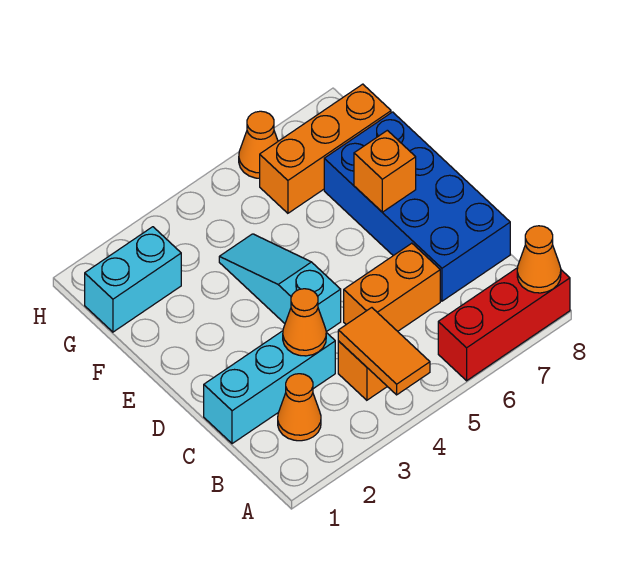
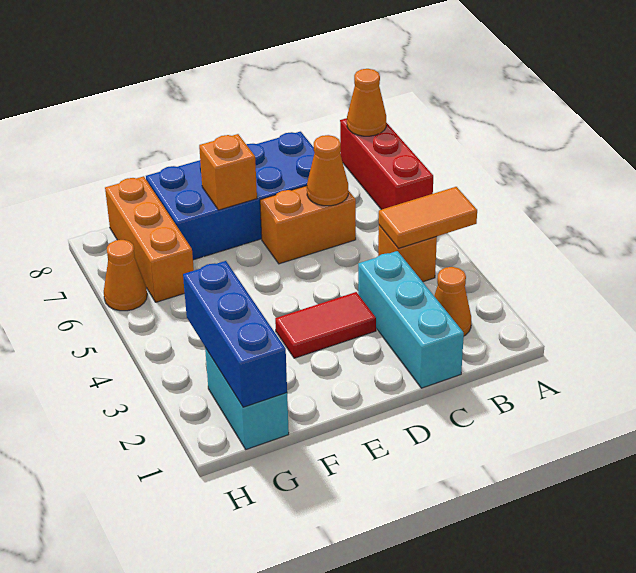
orange cone C3 level 2 -> orange cone C6 level 2
orange brick C5:C6 level 1 -> orange brick C6:D6 level 1
none -> red tile D3:E3 level 1
cyan slope D4:F4 level 1 top D -> none
none -> blue brick G1:G3 level 2

